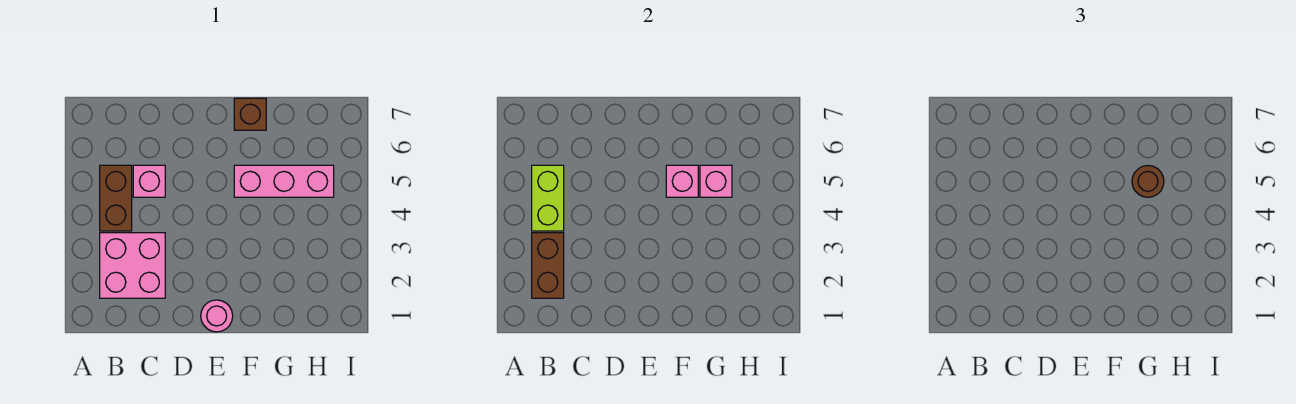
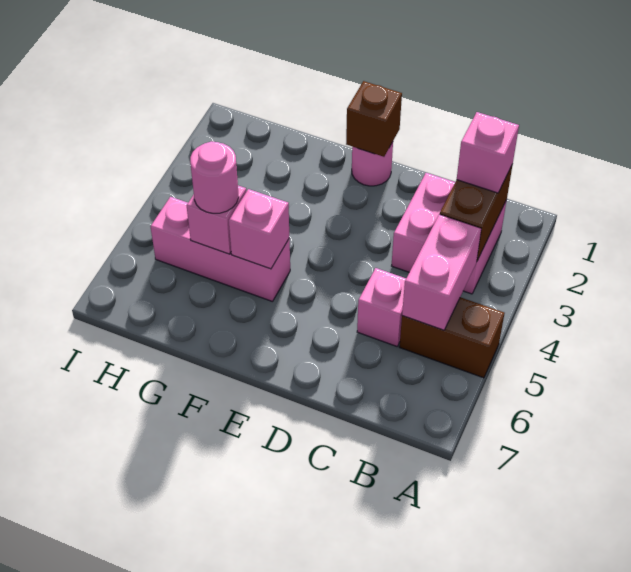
none -> pink brick B2 level 3
brown brick B4:B5 level 1 -> brown brick A5:B5 level 1
lime brick B4:B5 level 2 -> pink brick B4:B5 level 2
brown brick F7 level 1 -> brown brick E1 level 2
brown round brick G5 level 3 -> pink round brick G5 level 3

